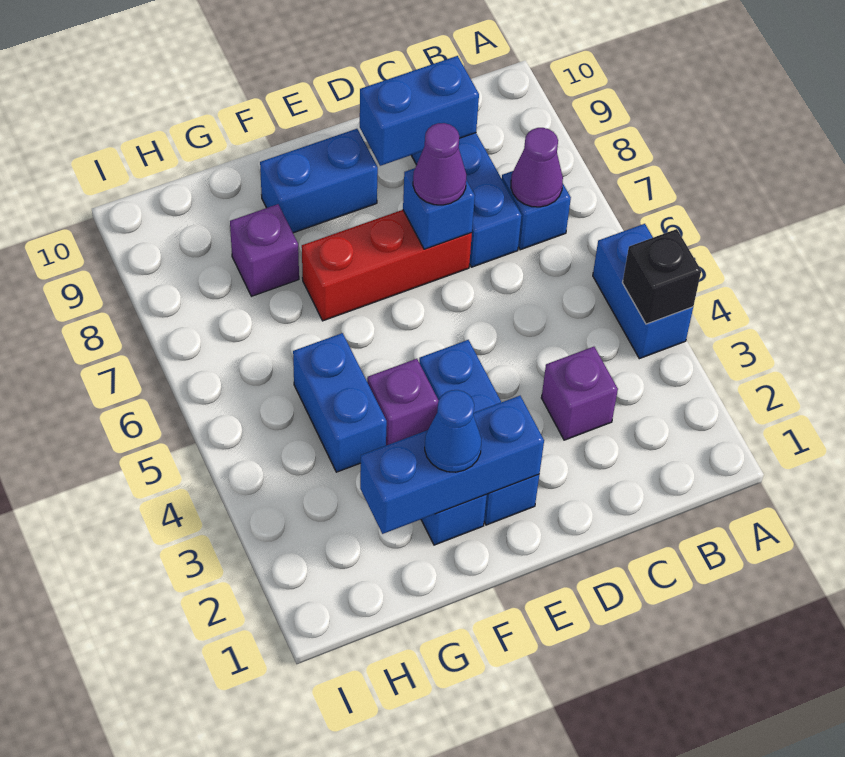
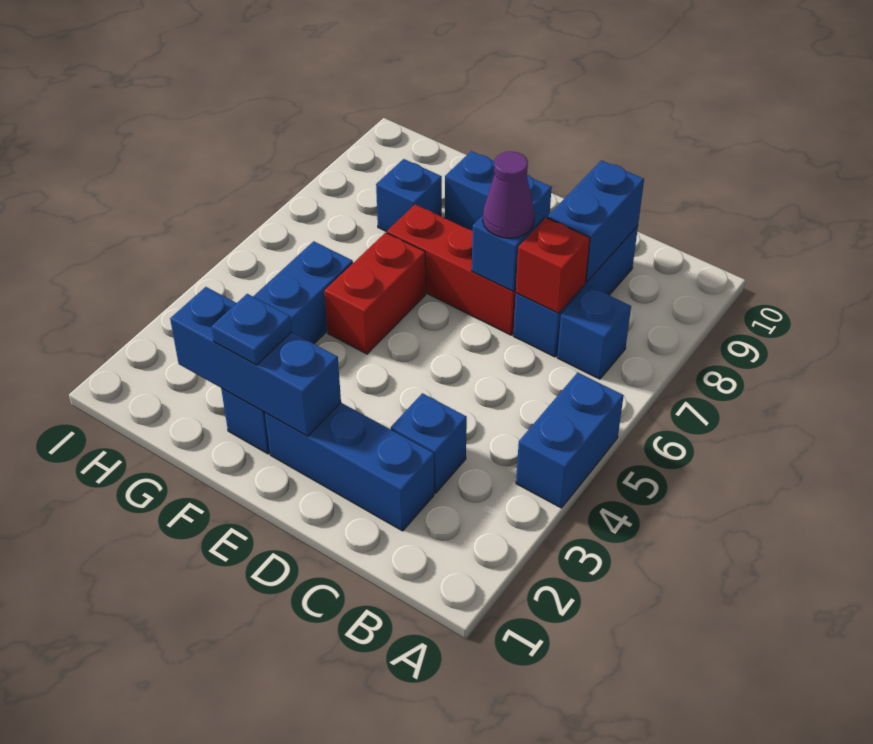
black brick A4 level 2 -> none
purple cone B7 level 2 -> none
purple brick C3 level 1 -> blue brick C3 level 1
none -> red brick C7 level 2
blue brick C9:D9 level 2 -> blue brick C8:C9 level 2
blue brick E2:E4 level 1 -> blue brick C2:E2 level 1
blue cone F2 level 3 -> blue plate F2 level 3
purple brick F4 level 1 -> none
none -> red brick F5:F6 level 1
purple brick G8 level 1 -> blue brick G8 level 1

